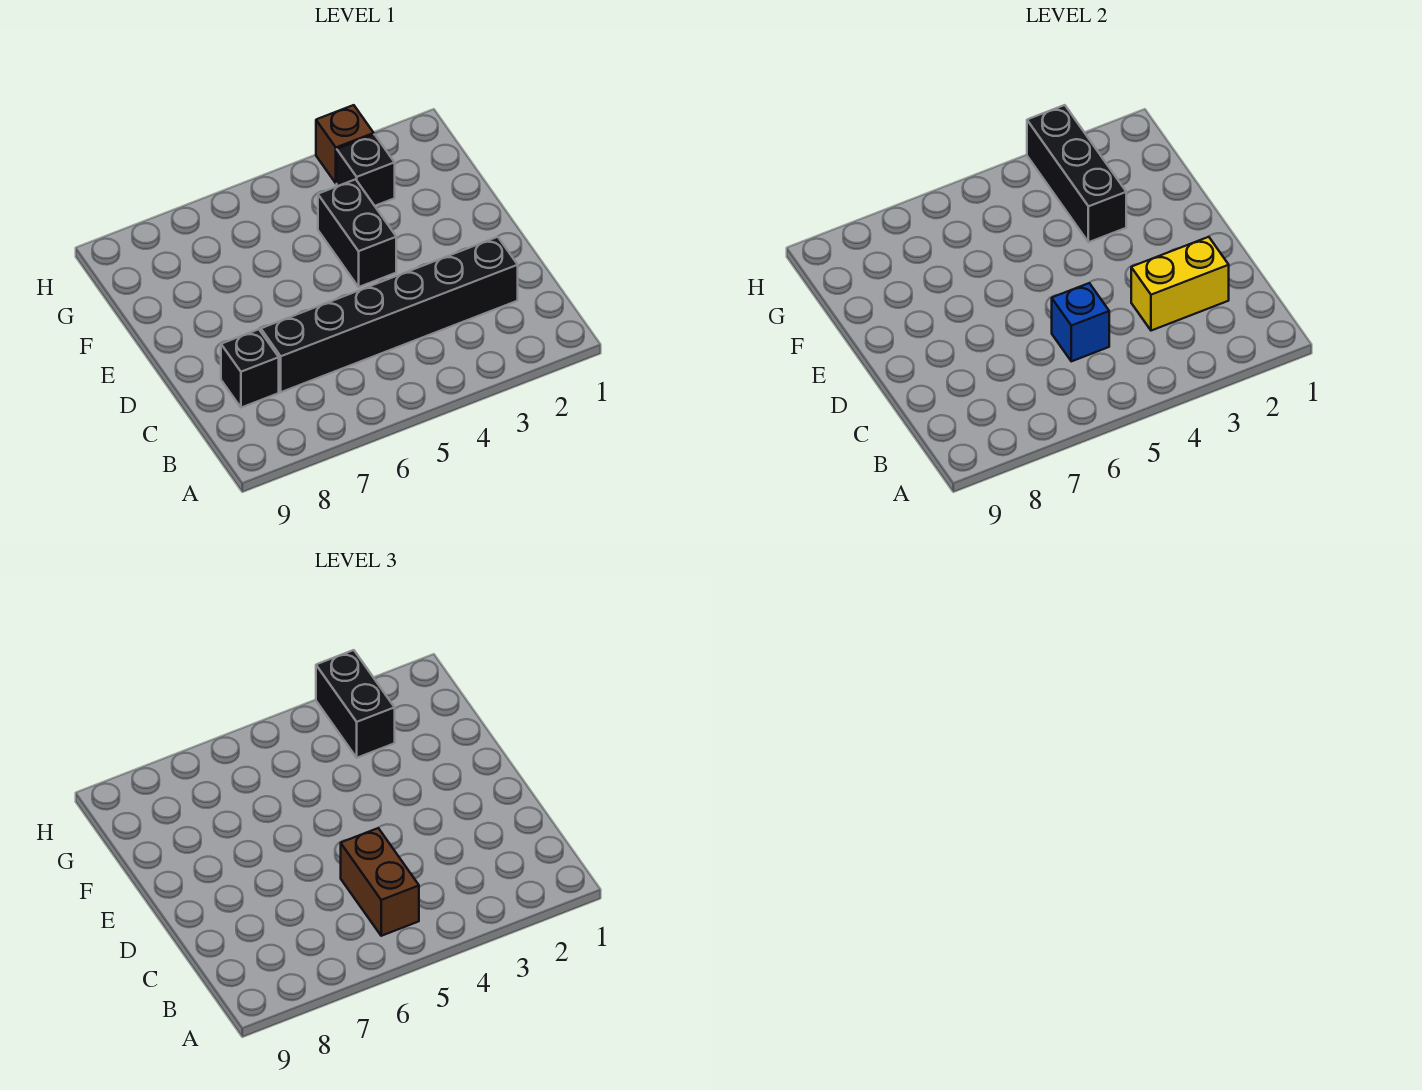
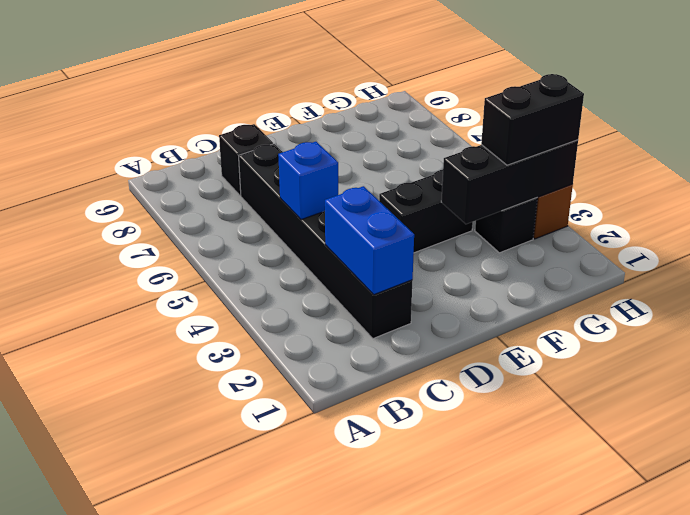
brown brick B5:C5 level 3 -> none
yellow brick C2:C3 level 2 -> blue brick C2:C3 level 2

